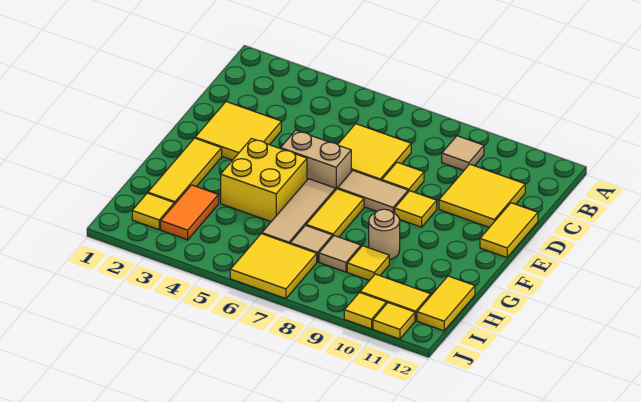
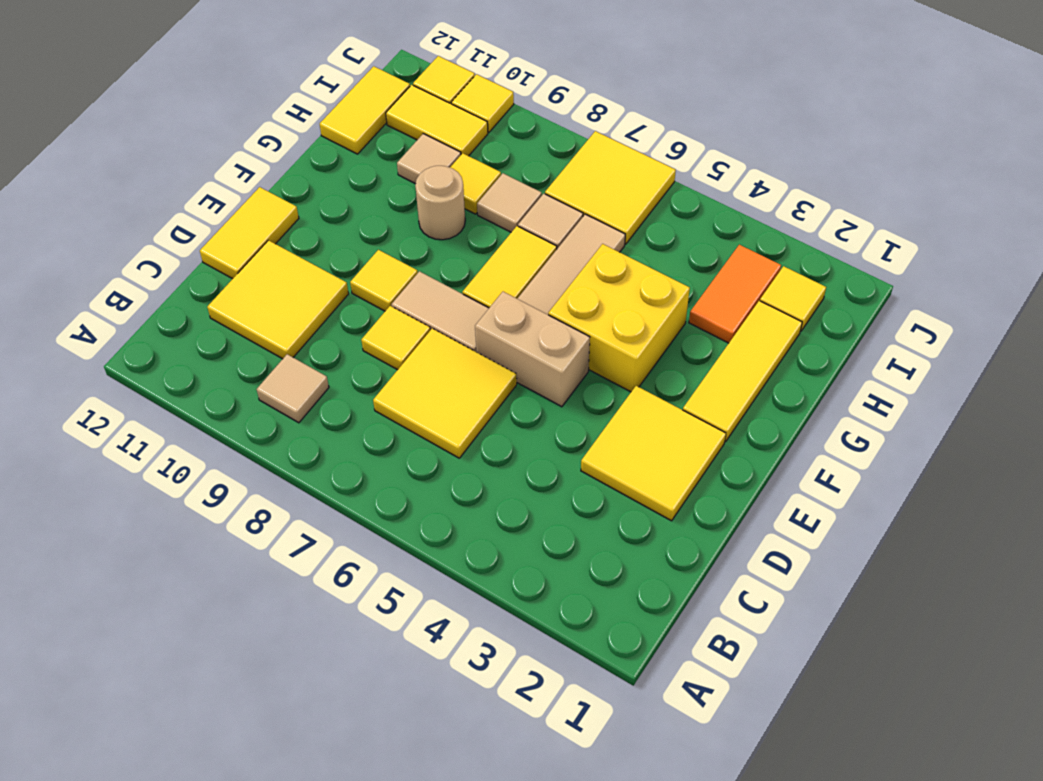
none -> tan tile H10 level 1

